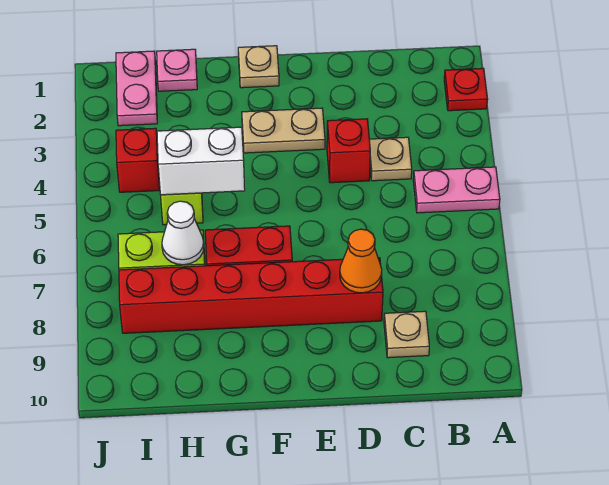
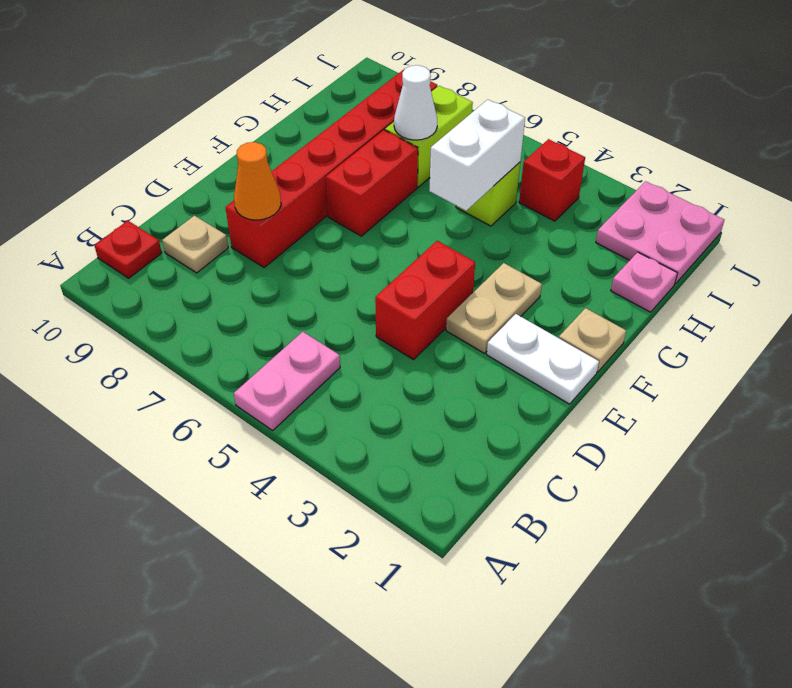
red plate A2 level 1 -> red plate B10 level 1
tan plate C4 level 1 -> none
red brick D4 level 1 -> red brick D4:E4 level 1
none -> white plate E1:E2 level 1
pink plate I1:I2 level 1 -> pink plate I1:J2 level 1

